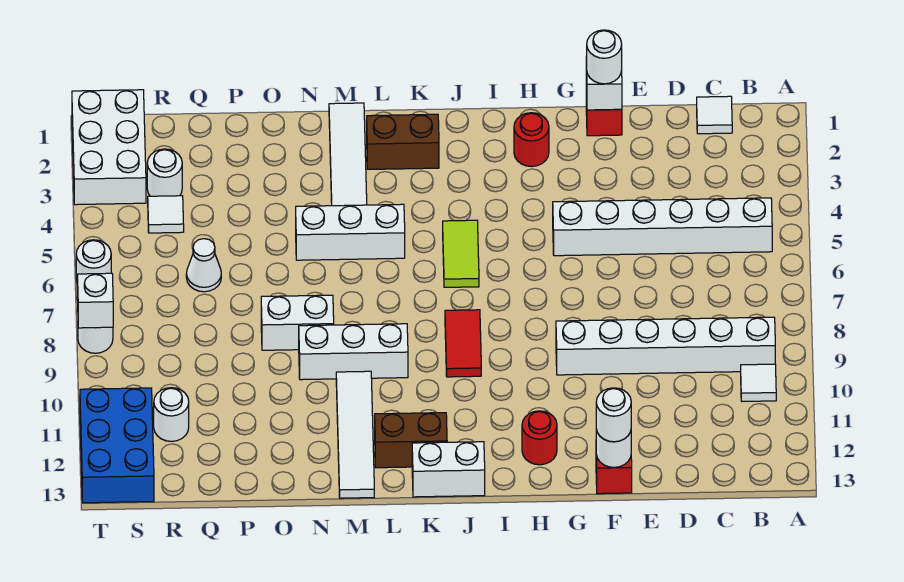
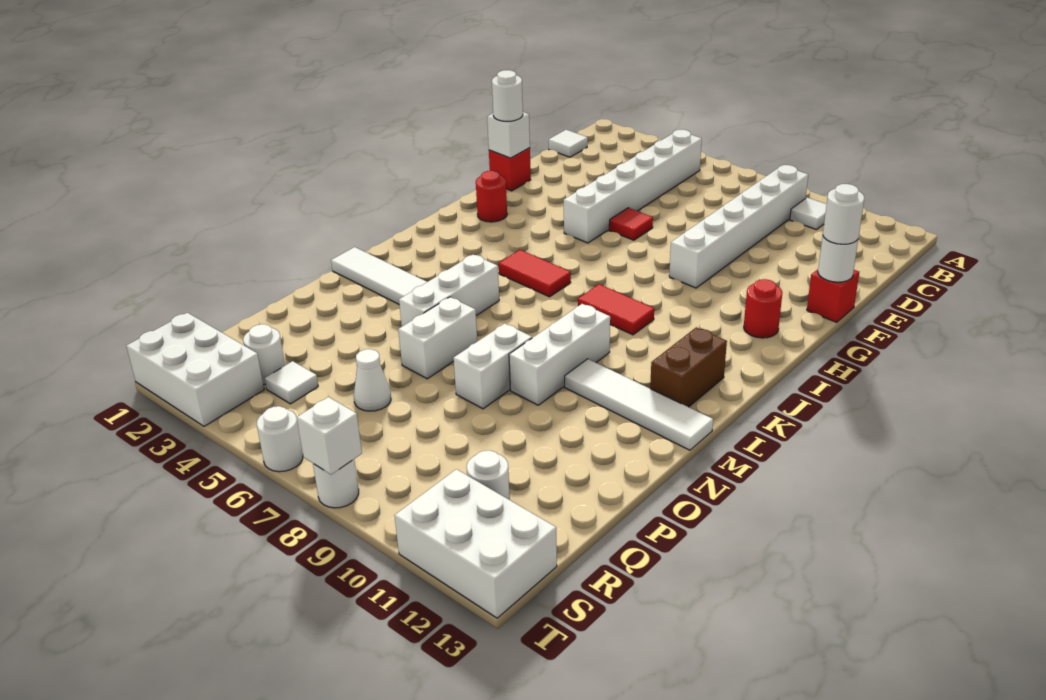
none -> red tile F6 level 1
lime tile J5:J6 level 1 -> red tile J5:J6 level 1
white brick J13:K13 level 1 -> white brick N6:O6 level 1
brown brick K2:L2 level 1 -> none
blue brick S11:T13 level 1 -> white brick S11:T13 level 1

